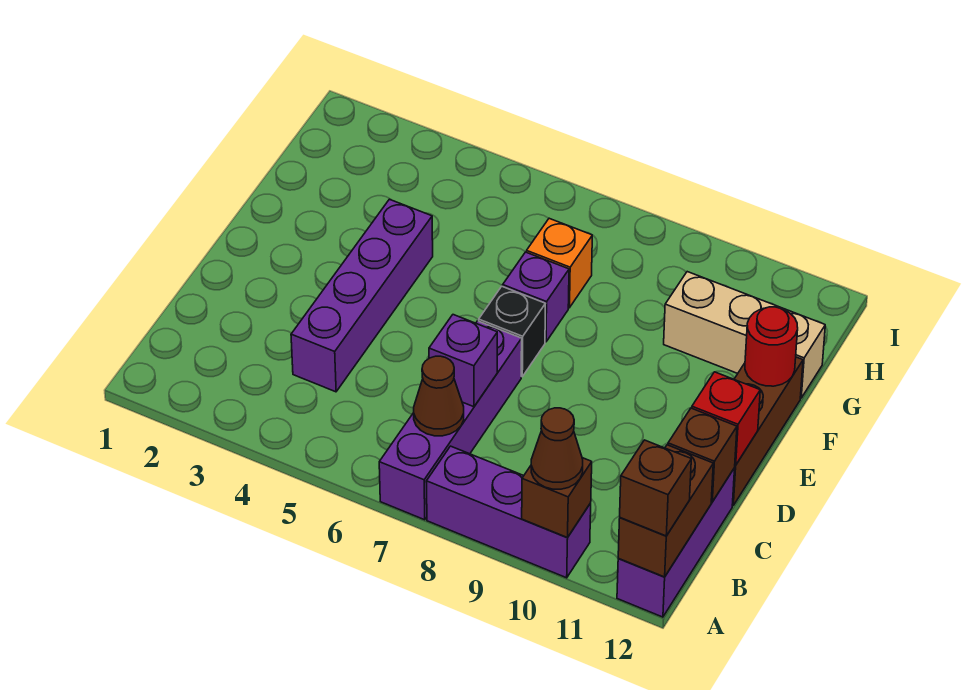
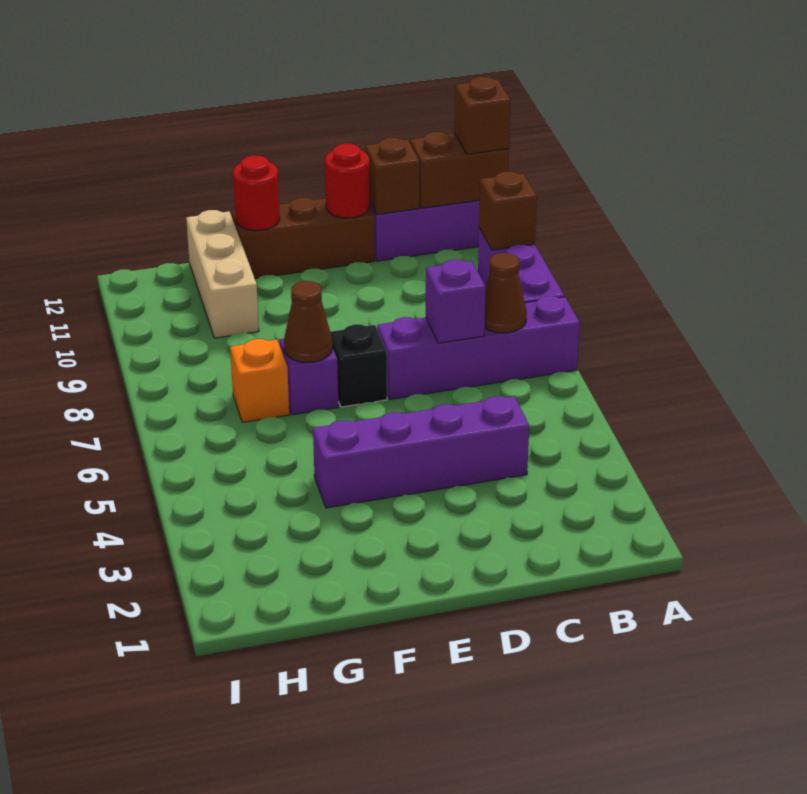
brown cone A10 level 3 -> brown cone F7 level 2
red brick D12 level 2 -> red round brick D12 level 2

